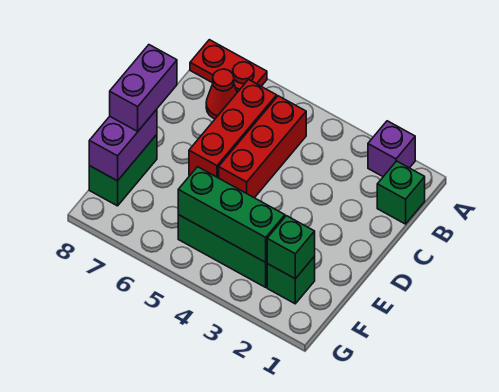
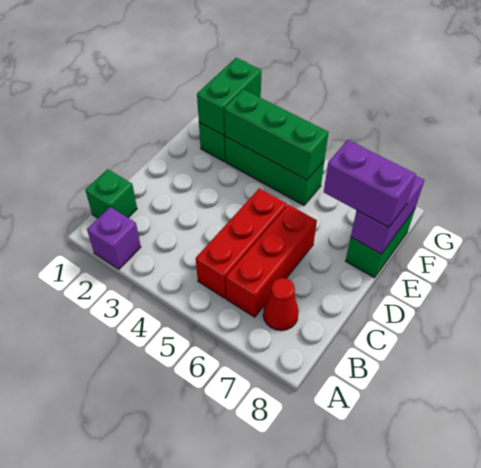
red plate A7:A8 level 1 -> none
purple brick D8:E8 level 3 -> purple brick E7:E8 level 3
green brick F2 level 2 -> green brick F2:G2 level 2

